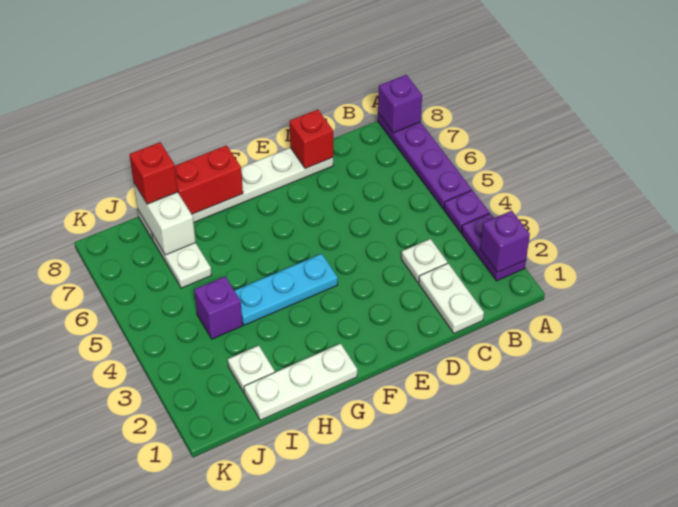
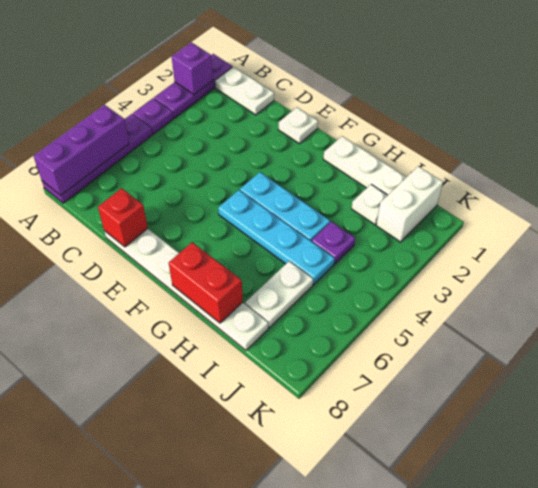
purple plate A2:A3 level 1 -> purple plate A1:A3 level 1
purple brick A8 level 2 -> purple brick A6:A8 level 2
white plate C1:C2 level 1 -> white plate B1:C1 level 1
white plate C3 level 1 -> white plate E1 level 1
none -> cyan plate F5:I5 level 1
purple brick I4 level 1 -> purple plate I4 level 1
white brick I7:I8 level 2 -> white brick J1:J2 level 1
red brick I8 level 3 -> none

